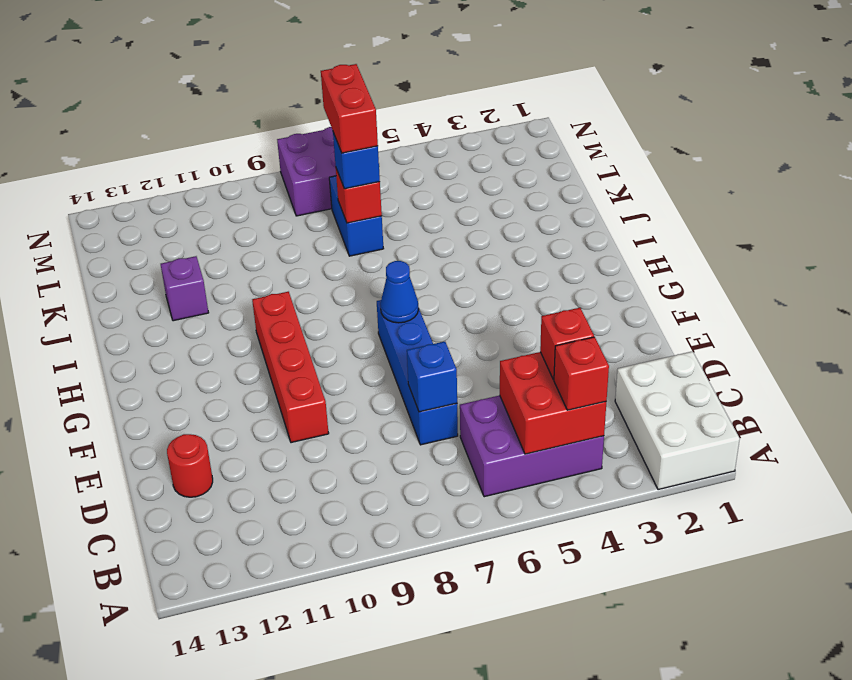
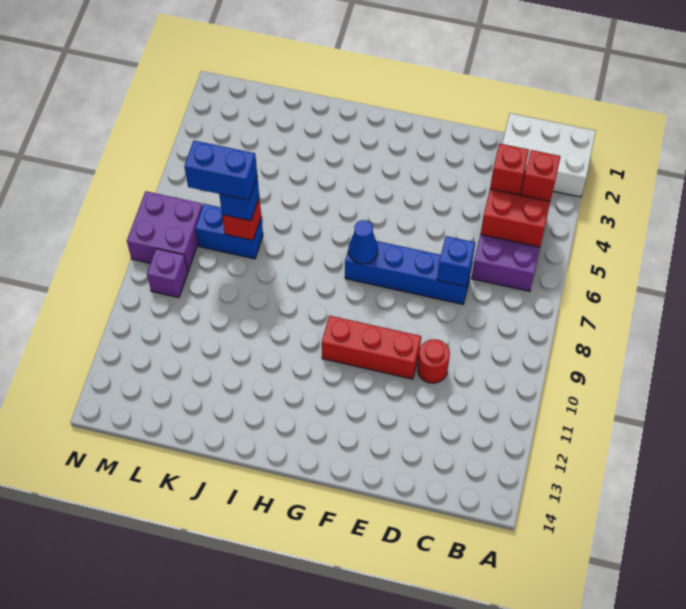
red round brick D13 level 1 -> red round brick D10 level 1
red brick E10:H10 level 1 -> red brick E10:G10 level 1
purple brick J12 level 1 -> purple brick M9 level 1
red brick K7:L7 level 4 -> blue brick K7:L7 level 4

